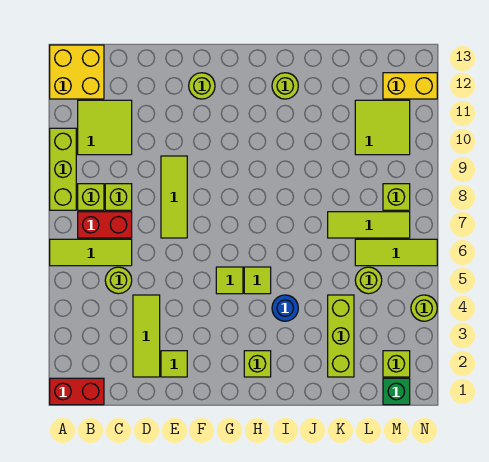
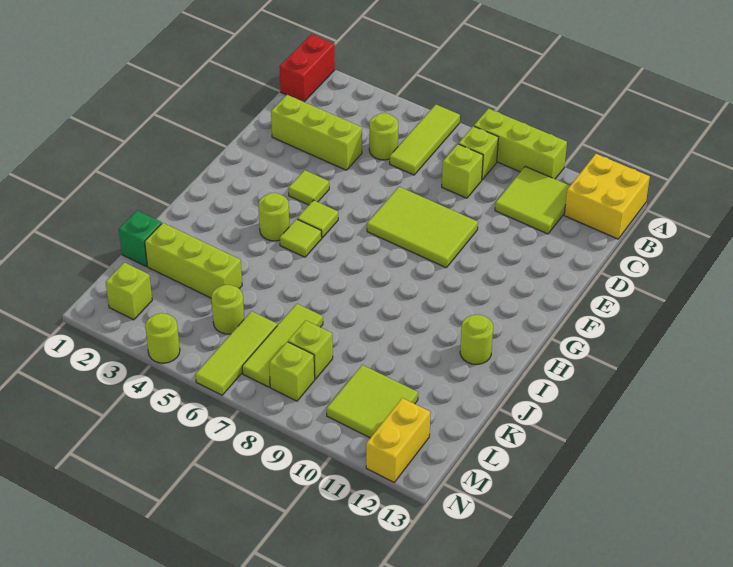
red brick B7:C7 level 1 -> none
lime tile D2:D4 level 1 -> lime brick D2:D4 level 1
lime tile E2 level 1 -> lime tile F4 level 1
lime tile E7:E9 level 1 -> lime tile E7:F9 level 1
lime round brick F12 level 1 -> lime round brick H4 level 1
lime brick H2 level 1 -> lime brick L8 level 1
blue round brick I4 level 1 -> none
green brick M1 level 1 -> green brick K1 level 1

